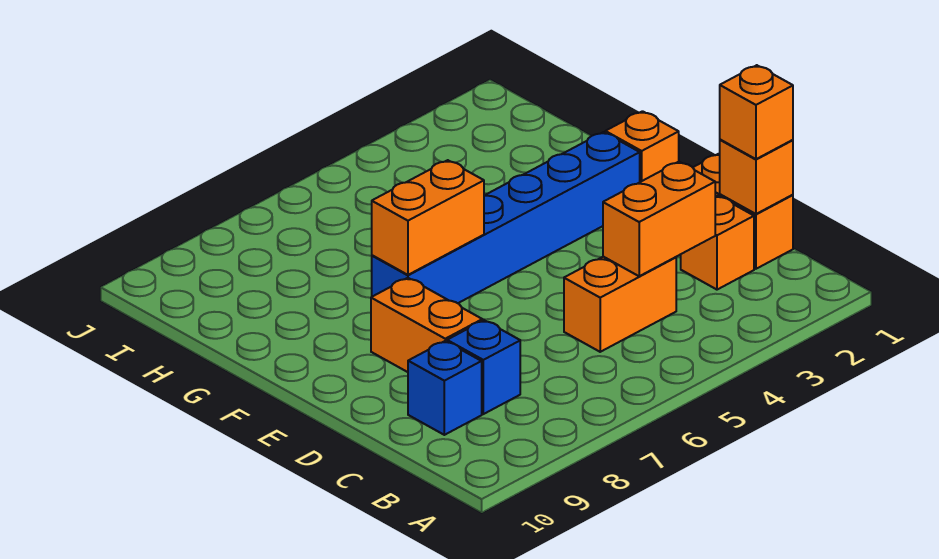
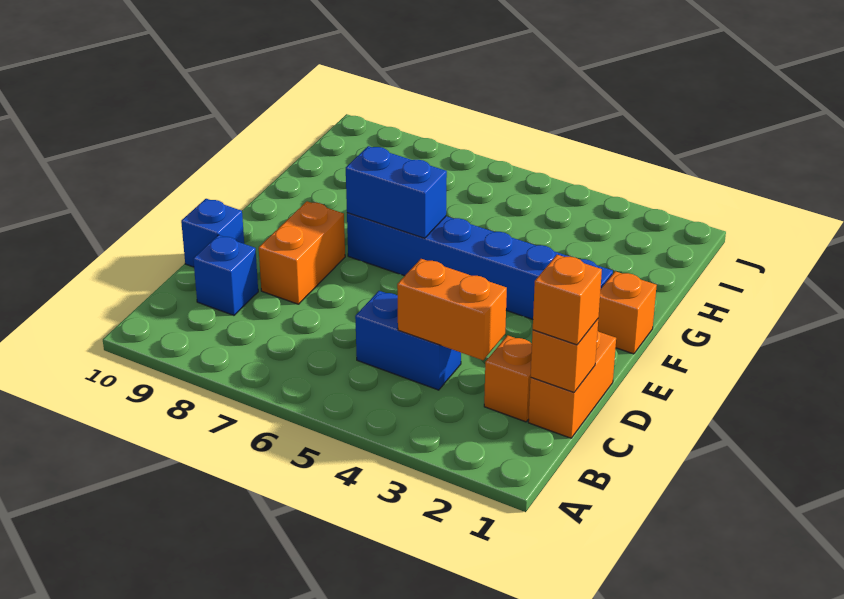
orange brick C4:C5 level 1 -> blue brick C4:C5 level 1
blue brick C8 level 1 -> blue brick D10 level 1
orange brick F6:F7 level 2 -> blue brick F6:F7 level 2

